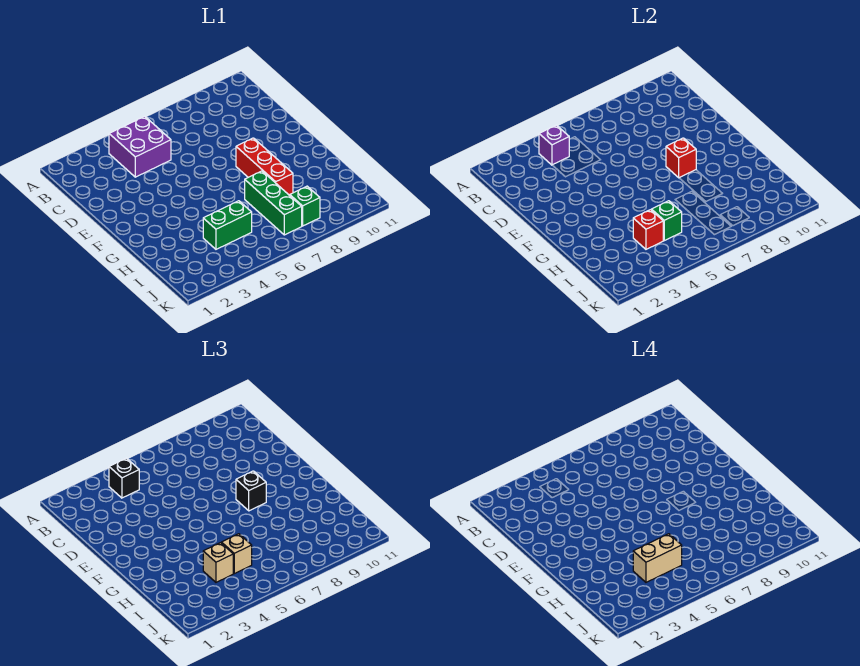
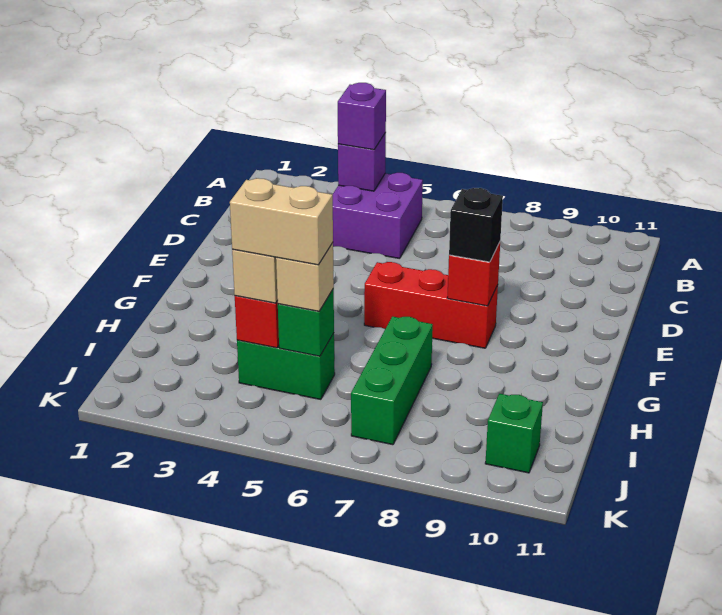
black brick B4 level 3 -> purple brick B4 level 3
red brick F8:H8 level 1 -> red brick F6:F8 level 1
green brick J8 level 1 -> green brick J10 level 1

